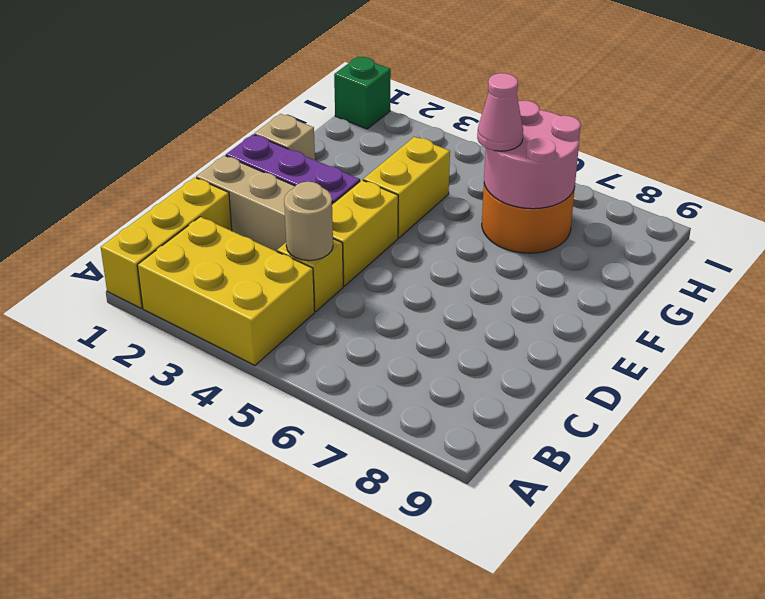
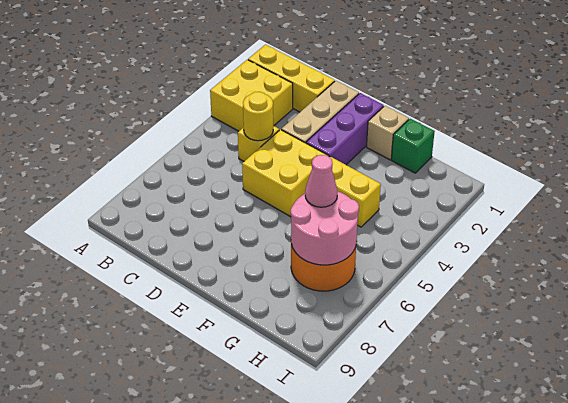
yellow brick A2:B4 level 1 -> yellow brick A2:B3 level 1
tan round brick C4 level 2 -> yellow round brick C4 level 2
yellow brick D4:E4 level 1 -> yellow brick D4:E5 level 1
green brick I1 level 1 -> green brick G1 level 1

